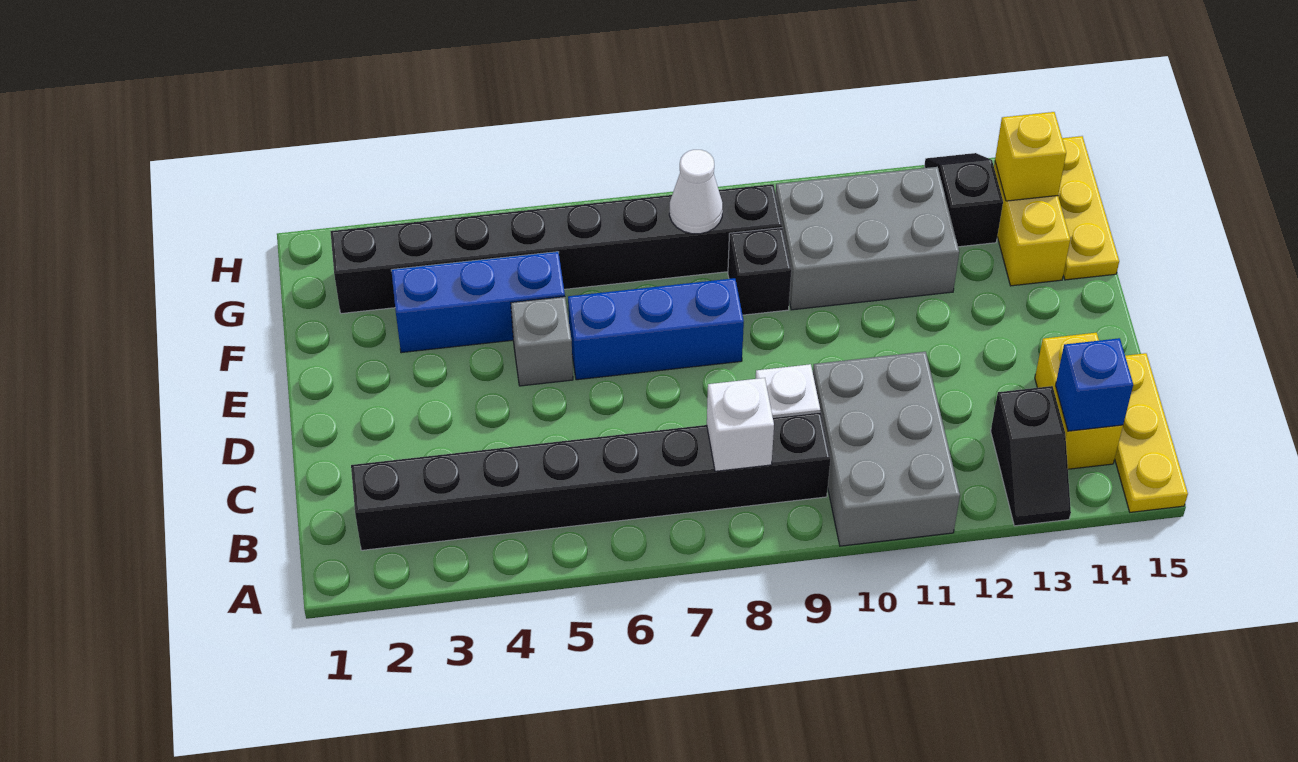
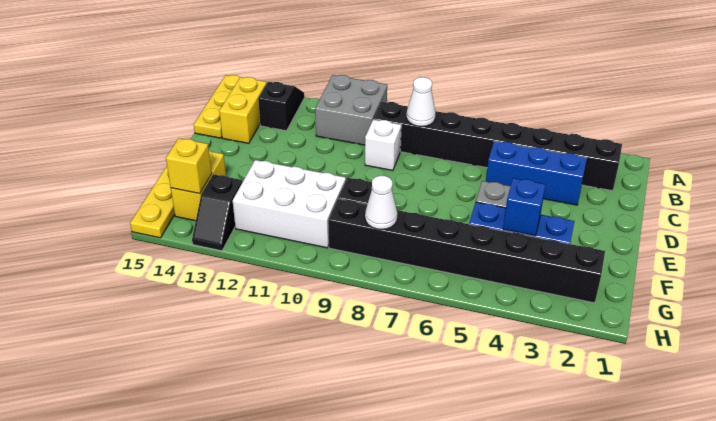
grey brick A10:C11 level 1 -> grey brick A10:B11 level 1
white brick B8 level 2 -> white cone B8 level 2
blue brick B14 level 2 -> blue brick F4 level 2
blue brick E6:E8 level 1 -> blue brick C3:C5 level 1
grey brick F10:G12 level 1 -> white brick F10:G12 level 1

